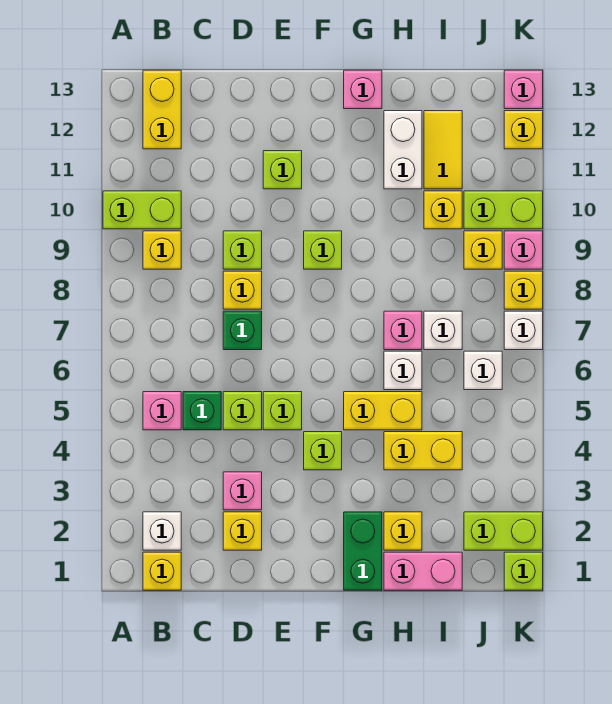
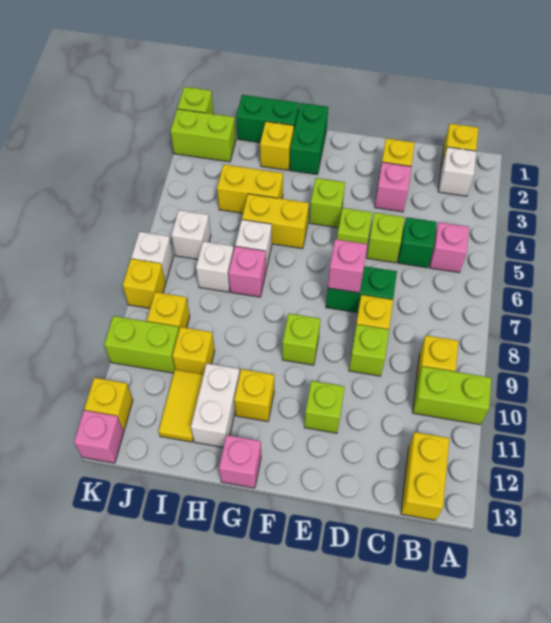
green brick D7 level 1 -> green brick D7:E7 level 1
none -> yellow brick G11 level 1
pink brick H1:I1 level 1 -> green brick H1:I1 level 1
pink brick K9 level 1 -> pink brick E7 level 2

